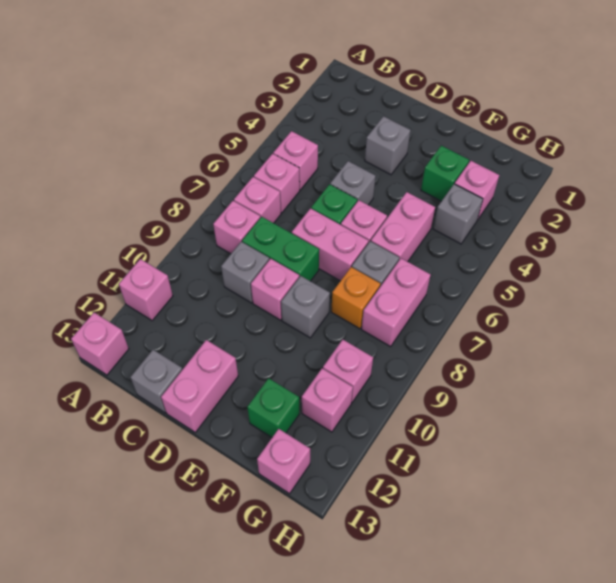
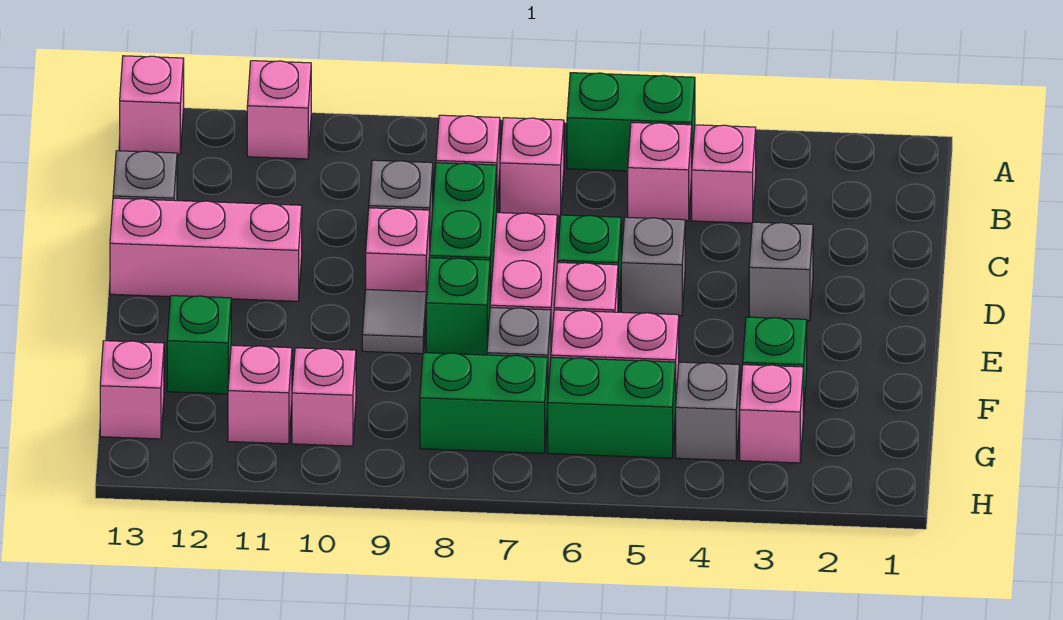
none -> green brick A5:A6 level 1
pink brick B6 level 1 -> pink brick B4 level 1
pink brick D12:D13 level 1 -> pink brick D11:D13 level 1
none -> green brick E8 level 1
grey brick E9 level 1 -> grey tile E9 level 1
orange brick F8 level 1 -> none
none -> green brick G5:G6 level 1
pink brick G7:G8 level 1 -> green brick G7:G8 level 1

